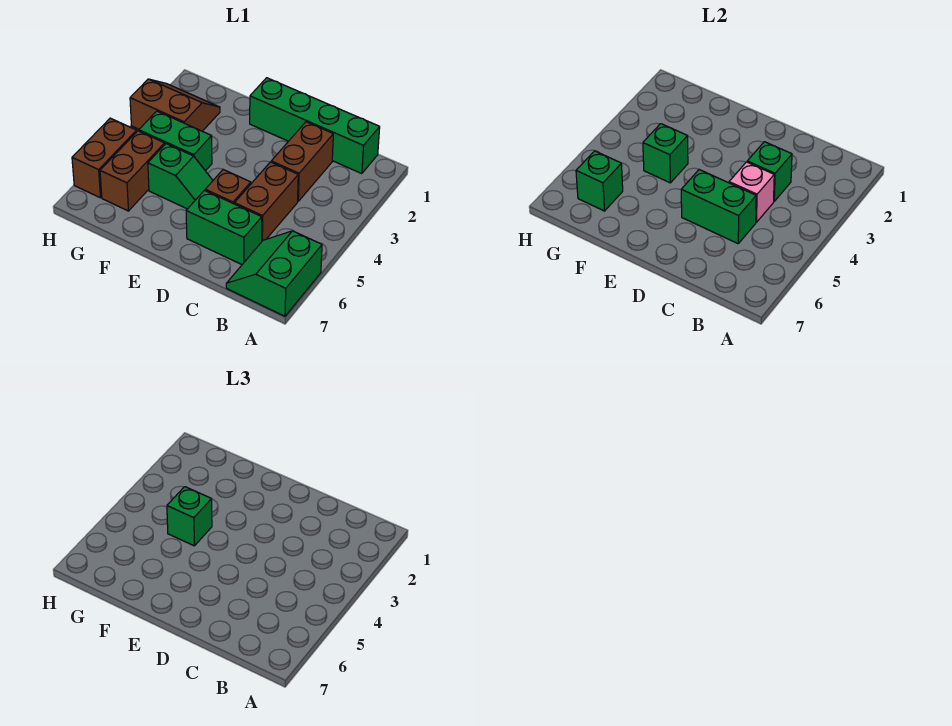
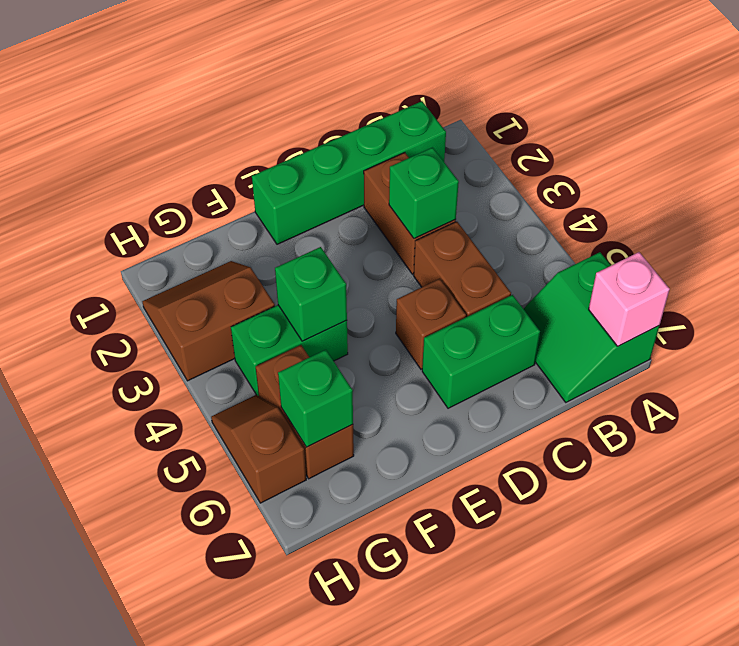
pink brick C4 level 2 -> pink brick A7 level 2
green brick C5:D5 level 2 -> none
green slope E5:F5 level 1 top F -> none
green brick F4 level 3 -> none
brown brick H5:H6 level 1 -> brown slope H5:H6 level 1 top 6

